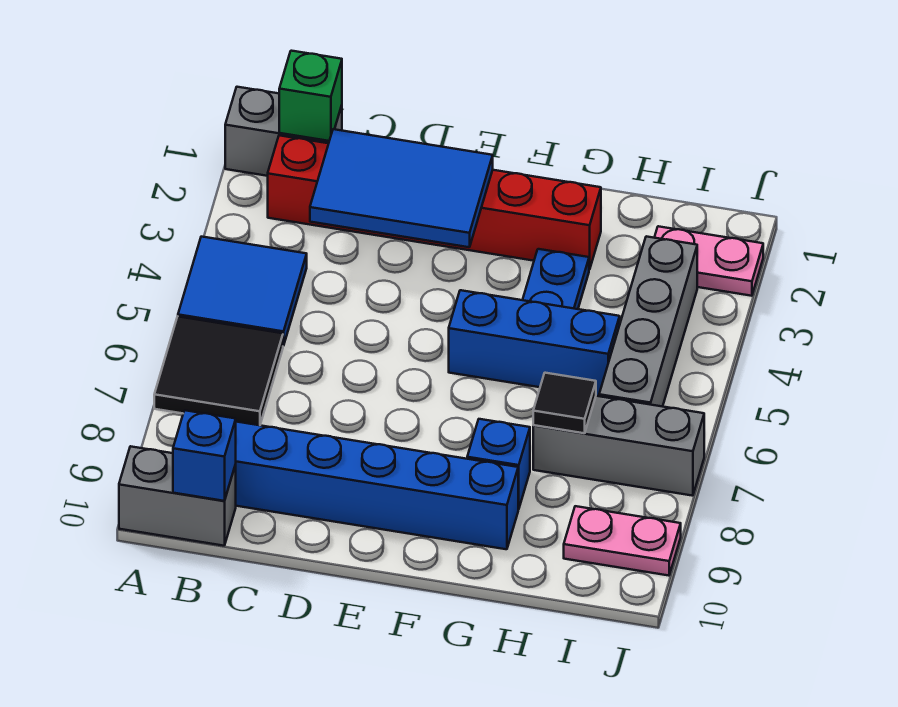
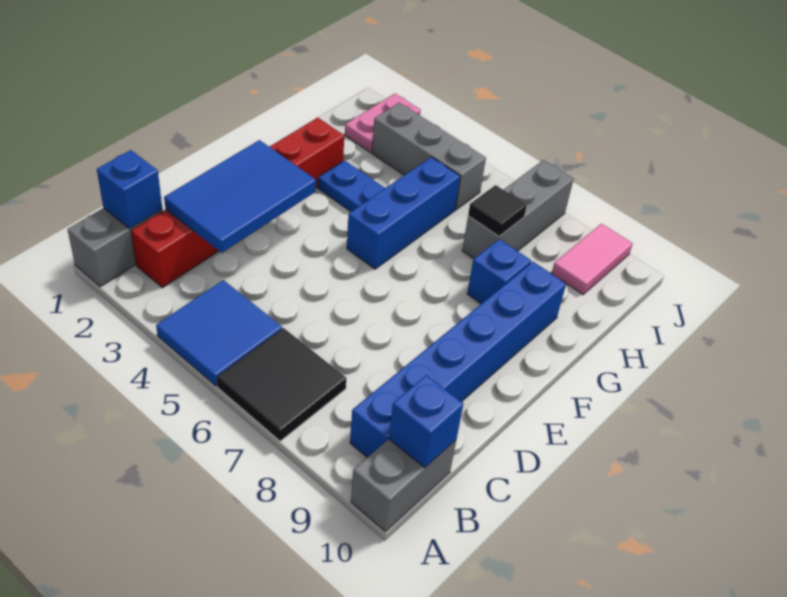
green brick B1 level 2 -> blue brick B1 level 2
grey brick I3:I6 level 1 -> grey brick I3:I5 level 1
pink plate I9:J9 level 1 -> pink tile I9:J9 level 1

